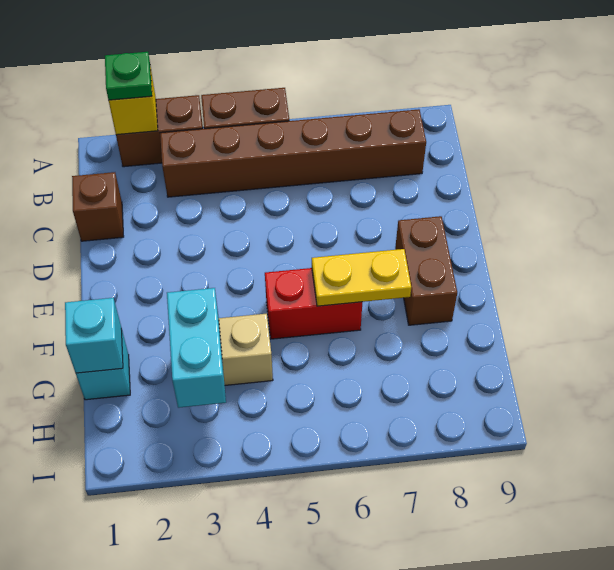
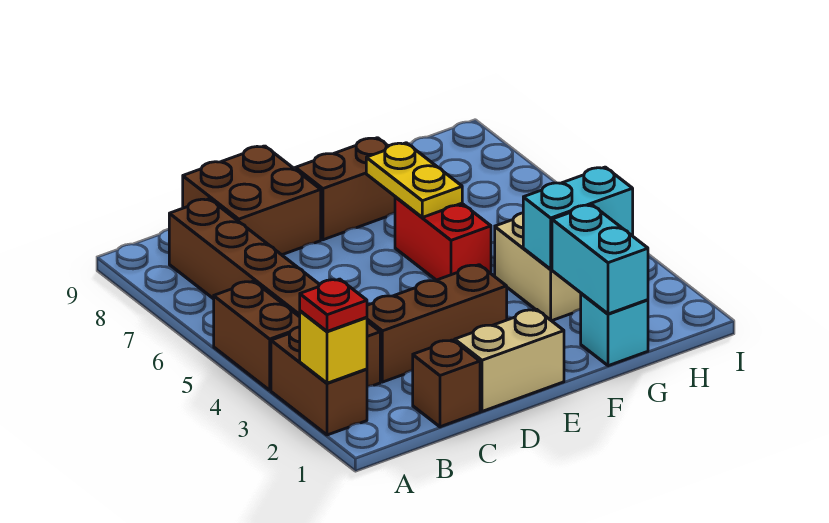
green plate A2 level 3 -> red plate A2 level 3
none -> brown brick C3:E3 level 1
none -> brown brick C8:D9 level 1
none -> tan brick D1:E1 level 1
cyan brick G1 level 2 -> cyan brick G1:G2 level 2

